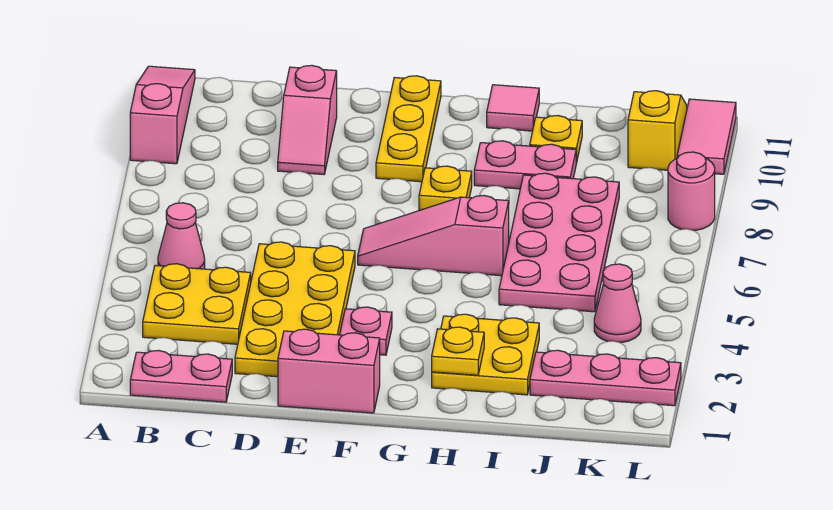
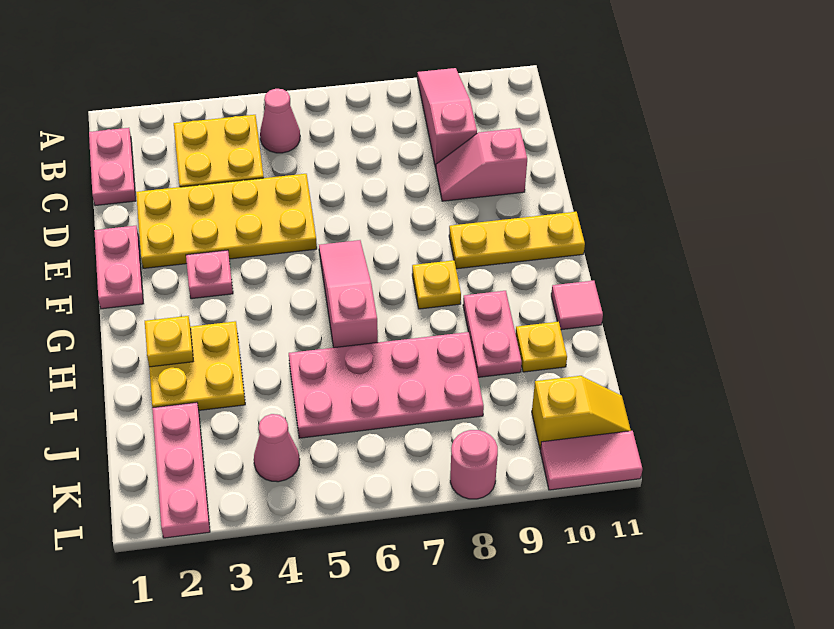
pink slope A9:A11 level 1 top 9 -> pink slope A9:C9 level 1 top C
pink brick E1:F1 level 1 -> pink plate E1:F1 level 1

